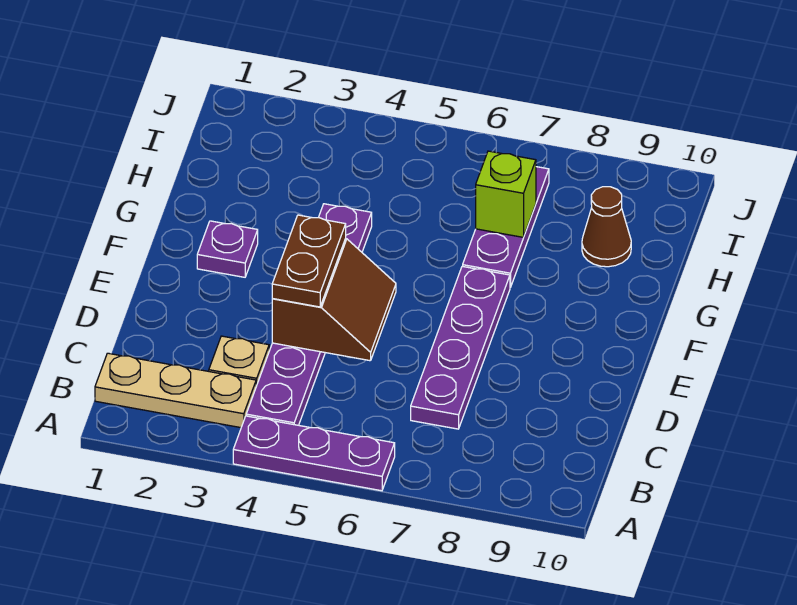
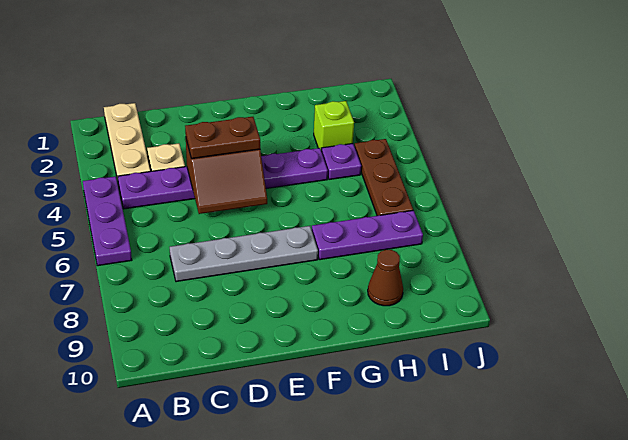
purple plate C7:F7 level 1 -> grey plate C7:F7 level 1
purple plate F2 level 1 -> purple plate H4 level 1
lime brick H7 level 2 -> lime brick H3 level 1
none -> brown plate I4:I6 level 1

